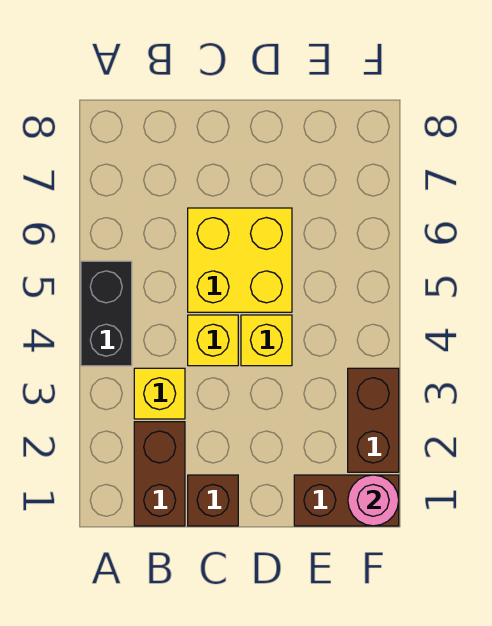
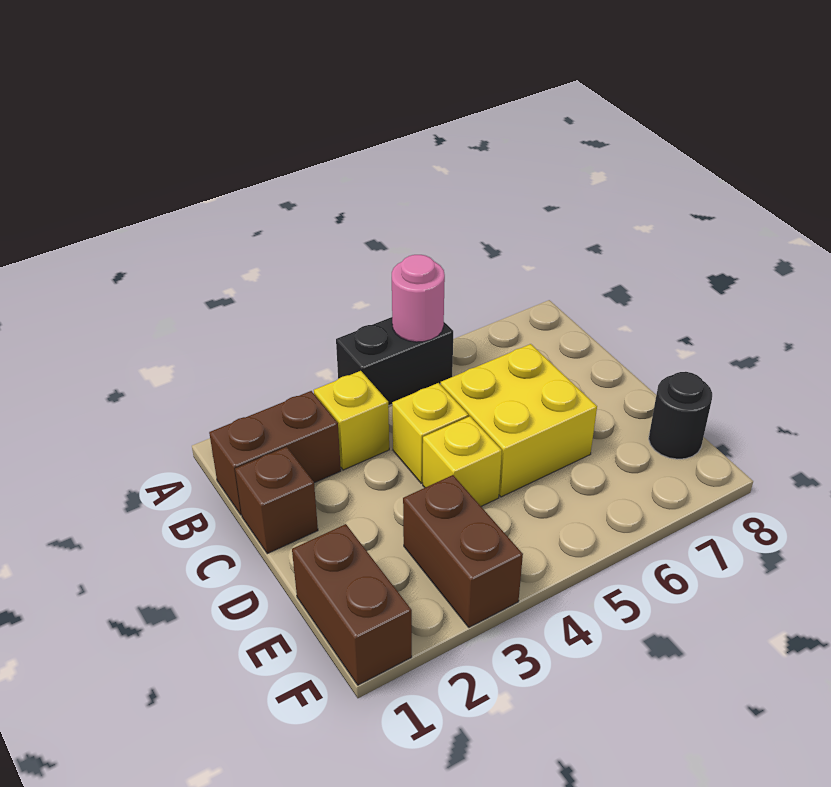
none -> black round brick E8 level 1
pink round brick F1 level 2 -> pink round brick A5 level 2
brown brick F2:F3 level 1 -> brown brick E3:F3 level 1

